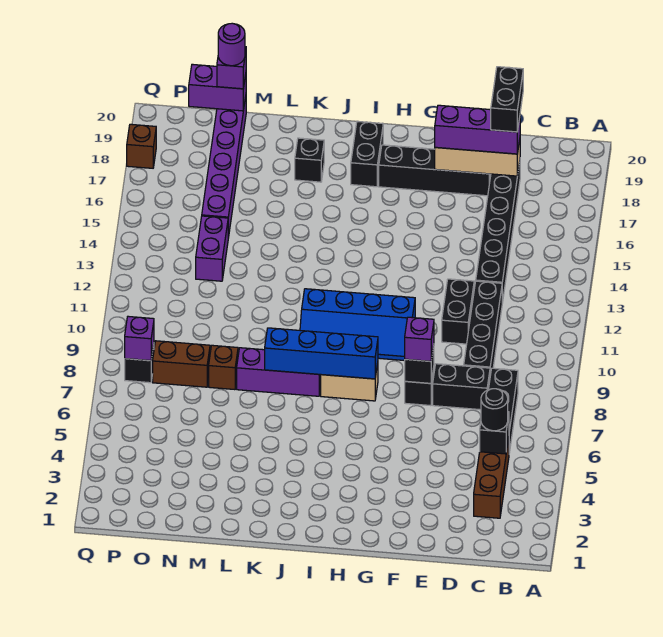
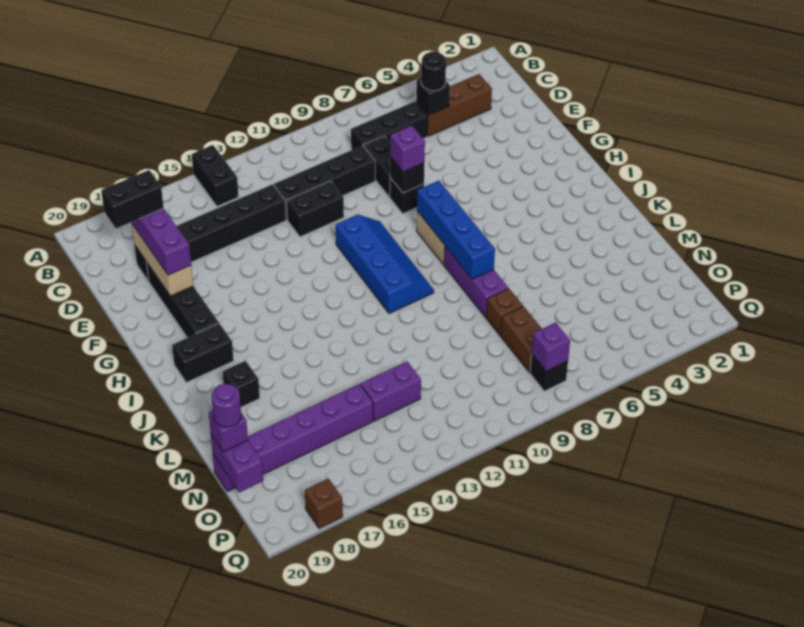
none -> black brick A14:B14 level 1

